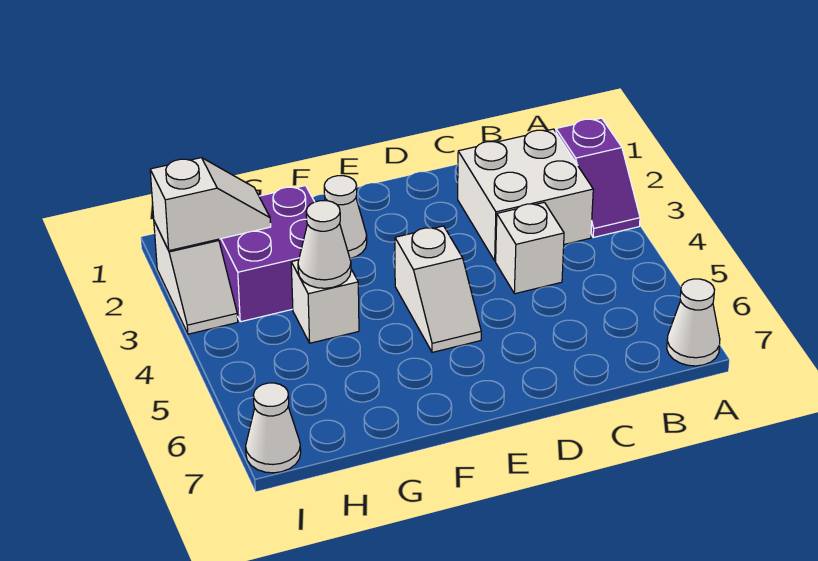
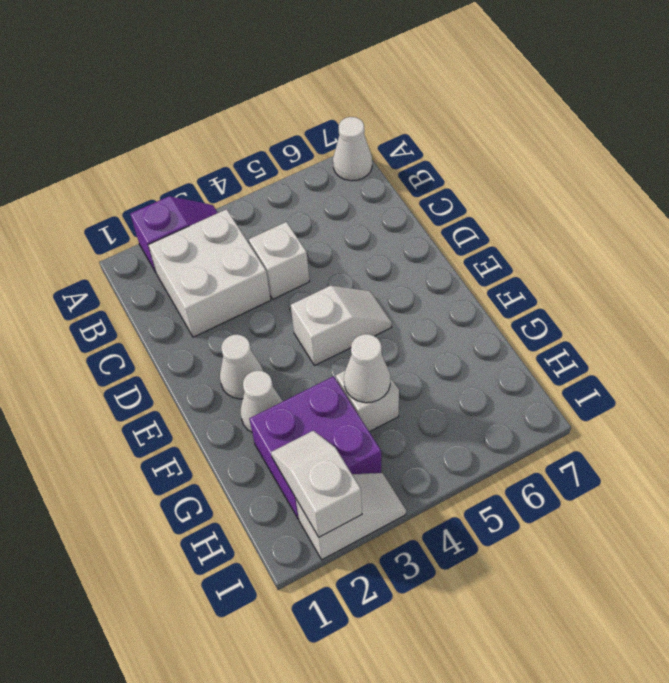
white cone I7 level 1 -> white cone E2 level 1

